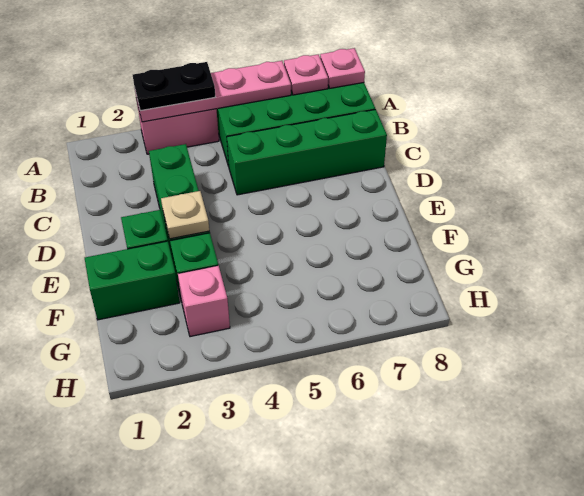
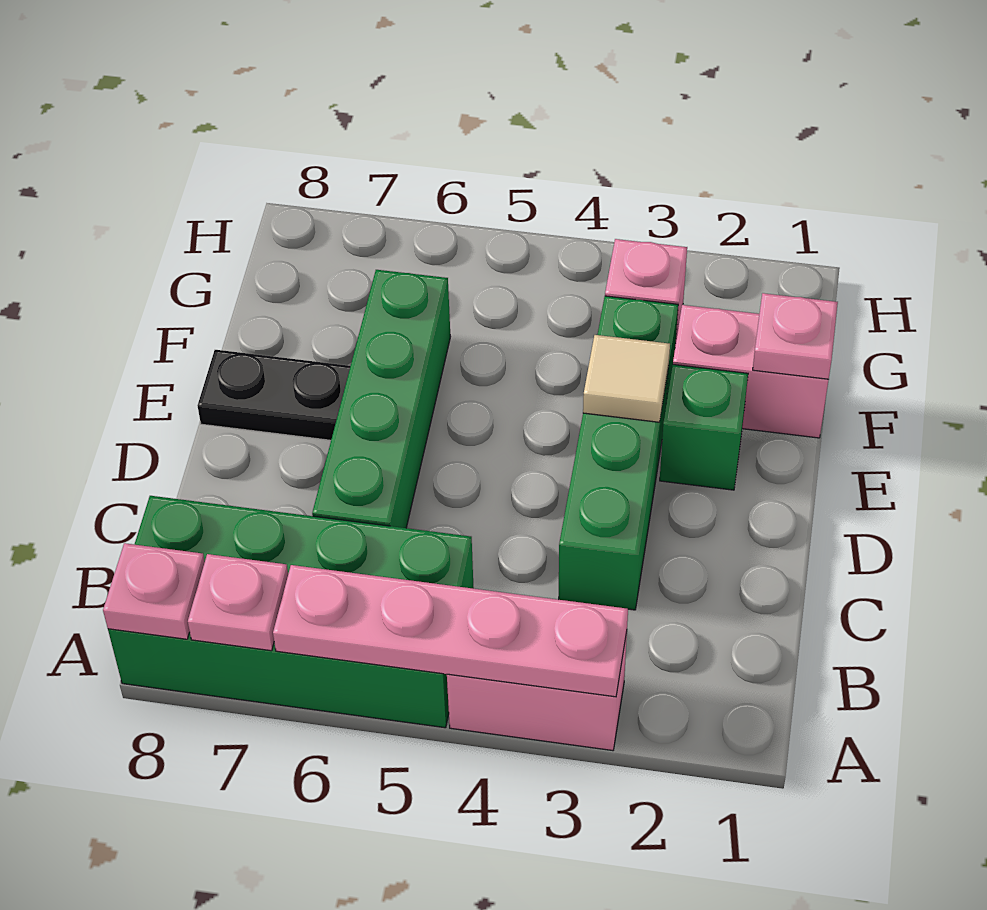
black plate A3:A4 level 3 -> black plate E7:E8 level 1
green brick C5:C8 level 1 -> green brick C6:F6 level 1
tan plate E3 level 2 -> tan tile E3 level 2
green brick F1:F2 level 1 -> pink brick F1:F2 level 1
none -> pink plate F1 level 2

